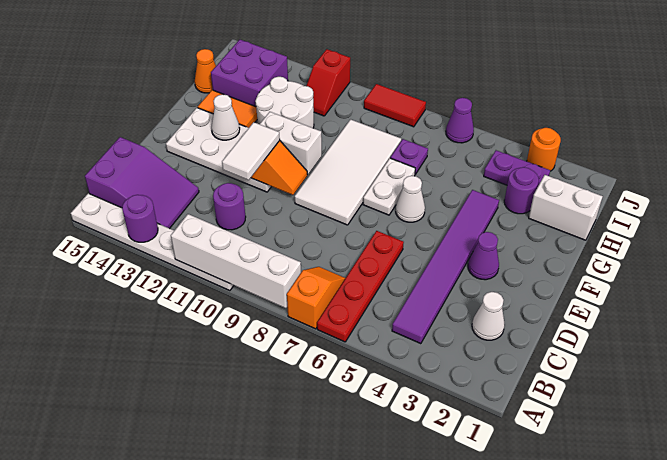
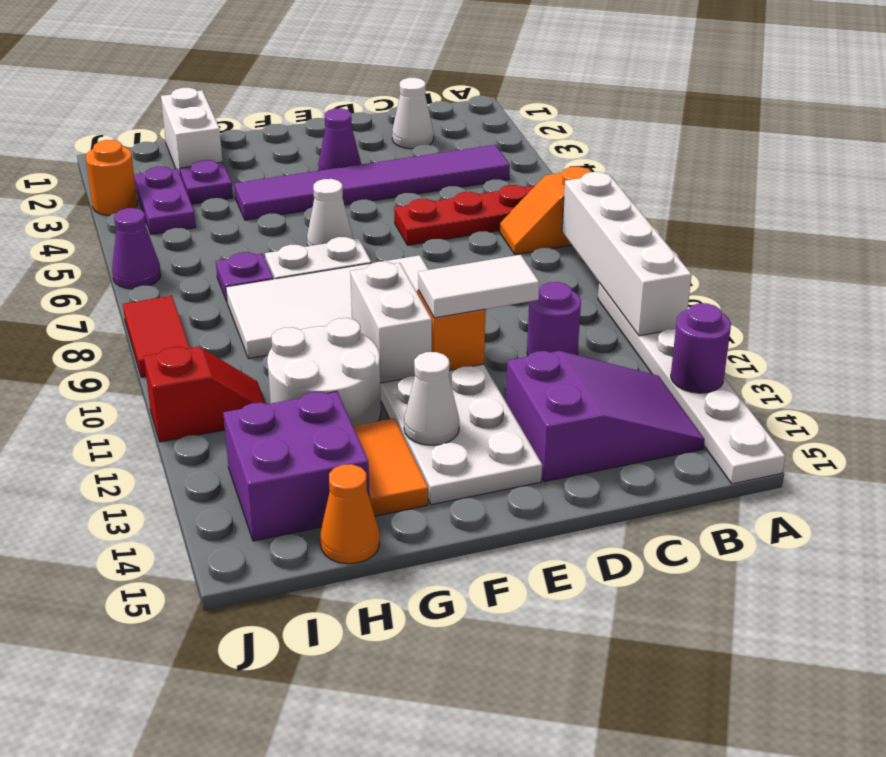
purple slope B13:C15 level 1 top 15 -> purple slope B13:D14 level 1 top D
purple round brick H3 level 1 -> purple plate H3 level 1

